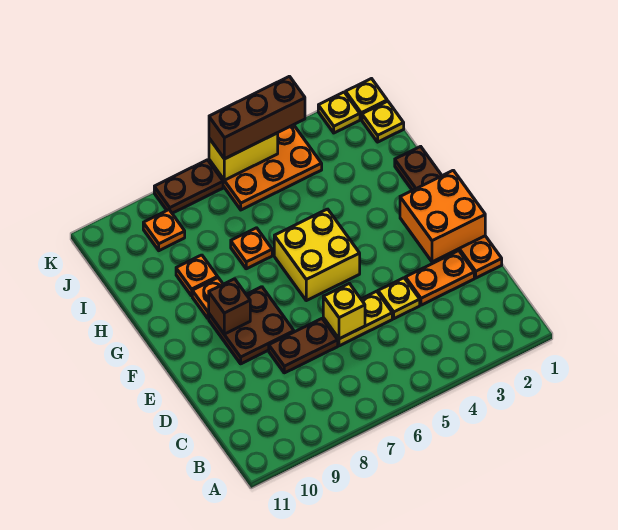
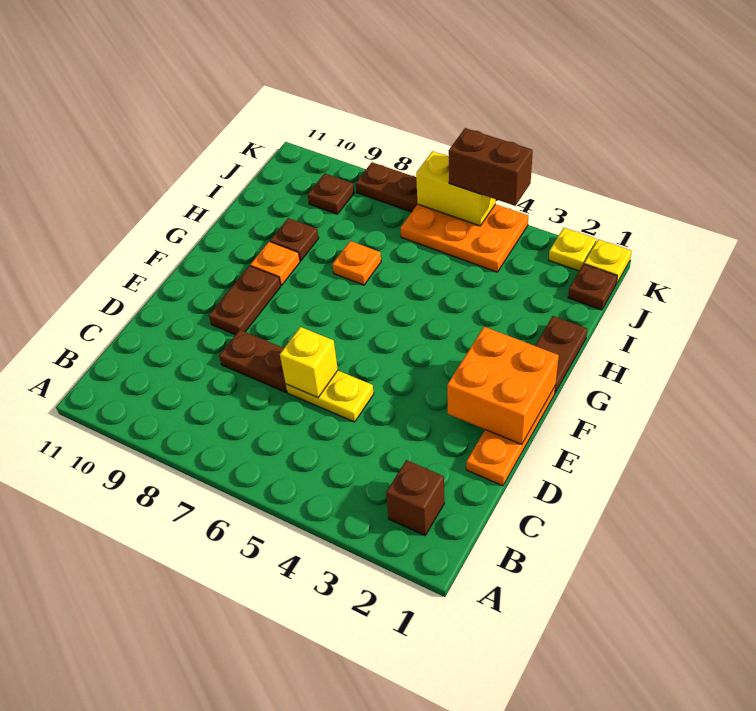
orange plate D2:D3 level 1 -> none
yellow plate D4 level 1 -> none
brown plate E8:F9 level 1 -> brown plate E9:F9 level 1
yellow brick F5:G6 level 1 -> none
brown brick F9 level 2 -> brown brick B2 level 1
orange plate H9 level 1 -> brown plate H9 level 1
yellow plate J1 level 1 -> brown plate J1 level 1
orange plate J9 level 1 -> brown plate J9 level 1
brown brick K4:K6 level 3 -> brown brick K4:K5 level 3

